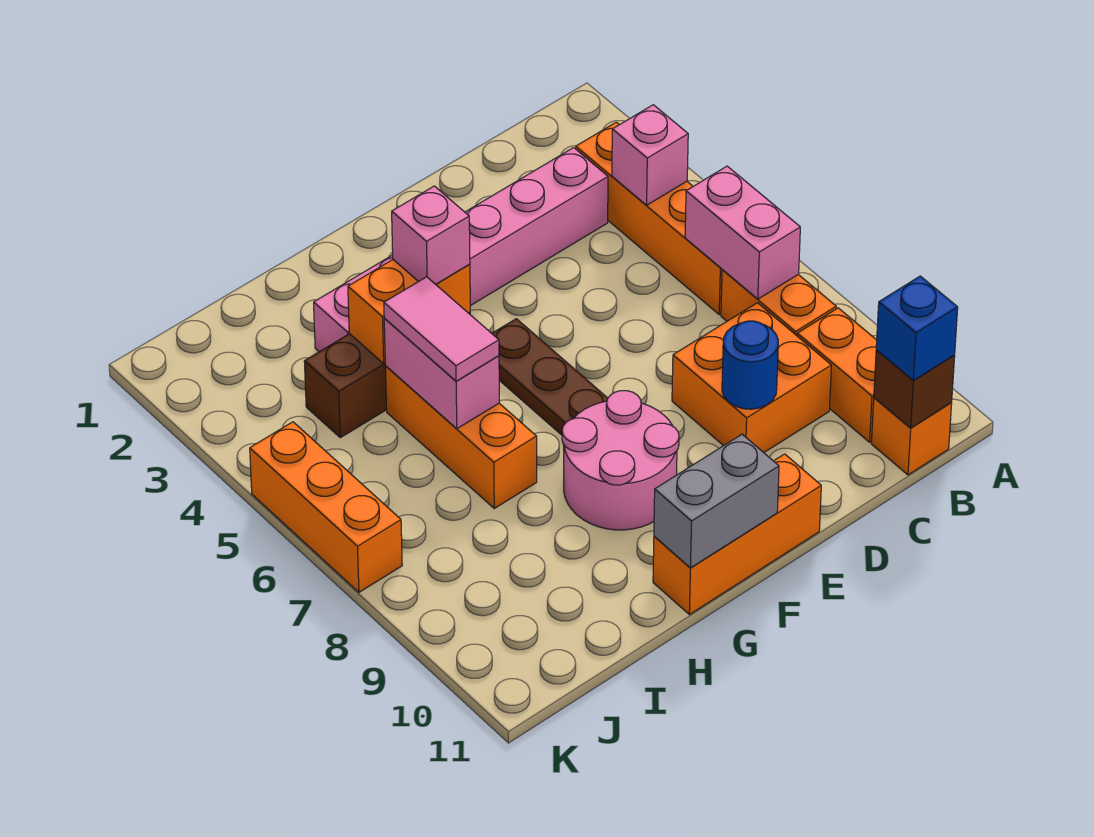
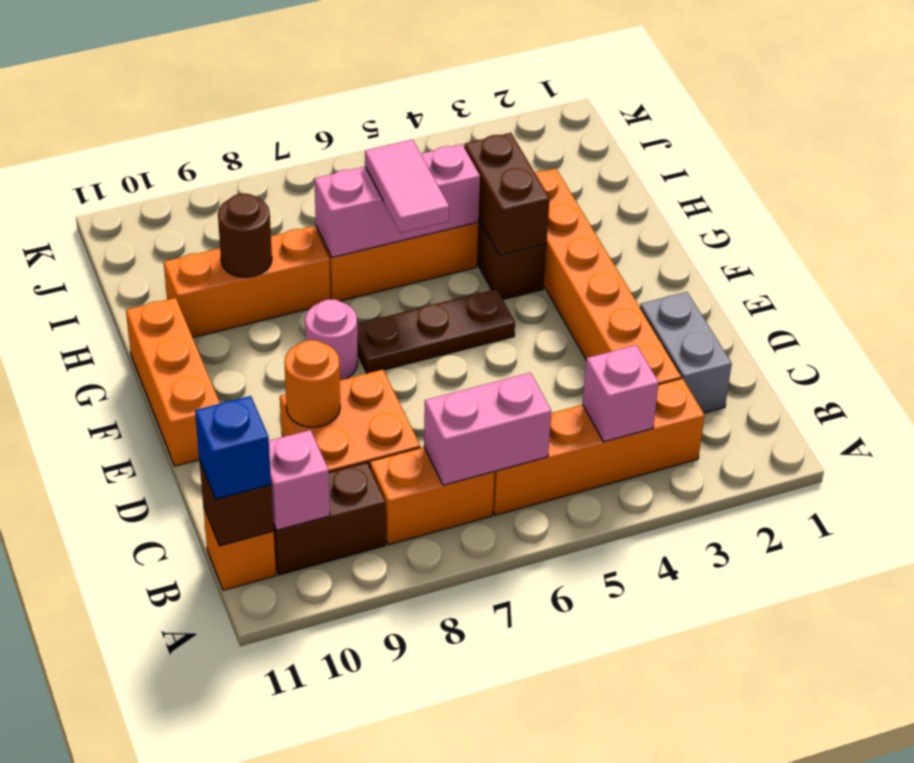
orange brick B9:B10 level 1 -> brown brick B9:B10 level 1
pink brick C3:H3 level 1 -> orange brick C3:H3 level 1
blue round brick D9 level 2 -> orange round brick D9 level 2
pink round brick F8:G9 level 1 -> pink round brick F8 level 1
grey brick F11:G11 level 2 -> grey brick C2:D2 level 1
orange brick G4:H4 level 2 -> brown brick G4:H4 level 2
pink brick G4 level 3 -> pink brick B10 level 2
pink brick H5:H6 level 2 -> pink brick H5:H7 level 2
pink tile H5:H6 level 3 -> pink tile G6:H6 level 3
none -> brown round brick H9 level 2
orange brick K5:K7 level 1 -> orange brick H8:H10 level 1

